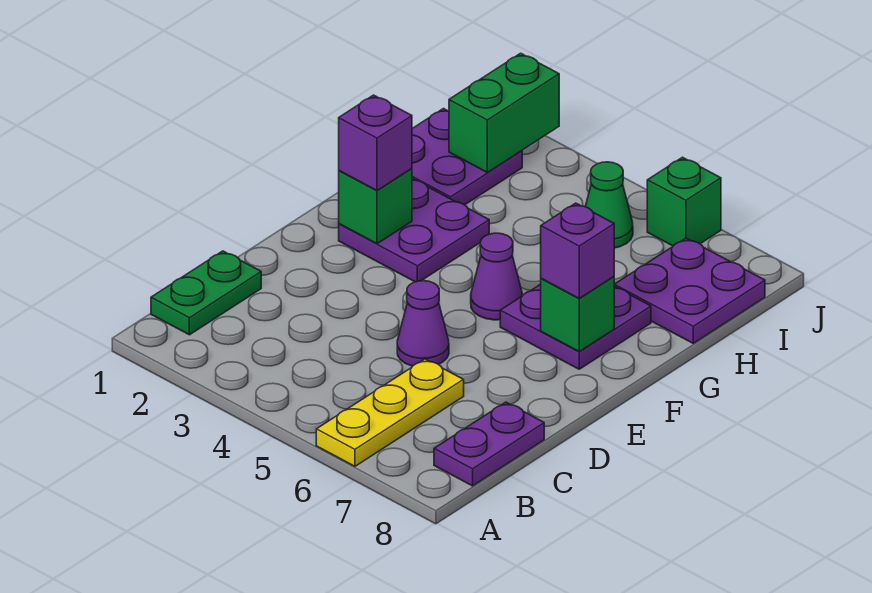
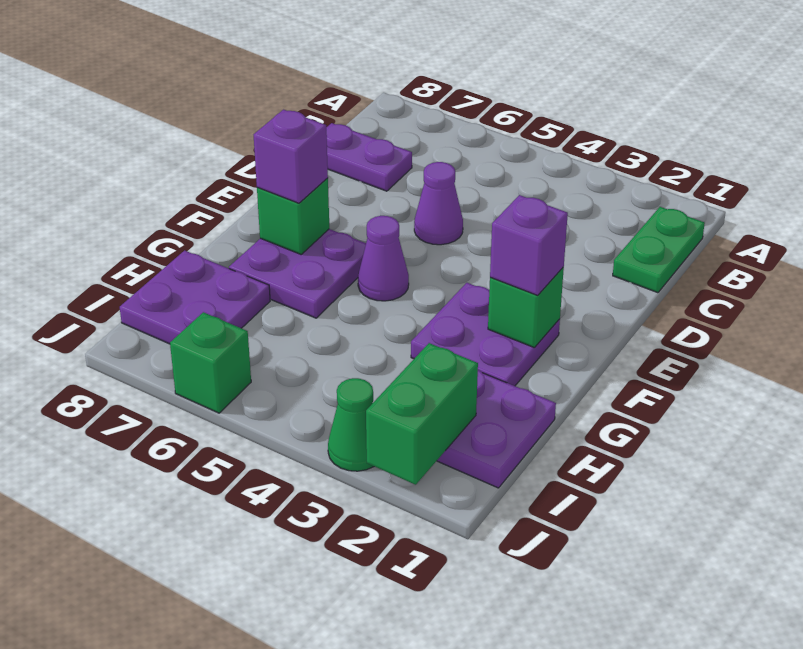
yellow plate A6:C6 level 1 -> none
purple plate B8:C8 level 1 -> purple plate C7:C8 level 1
green cone I5 level 1 -> green cone J3 level 1

